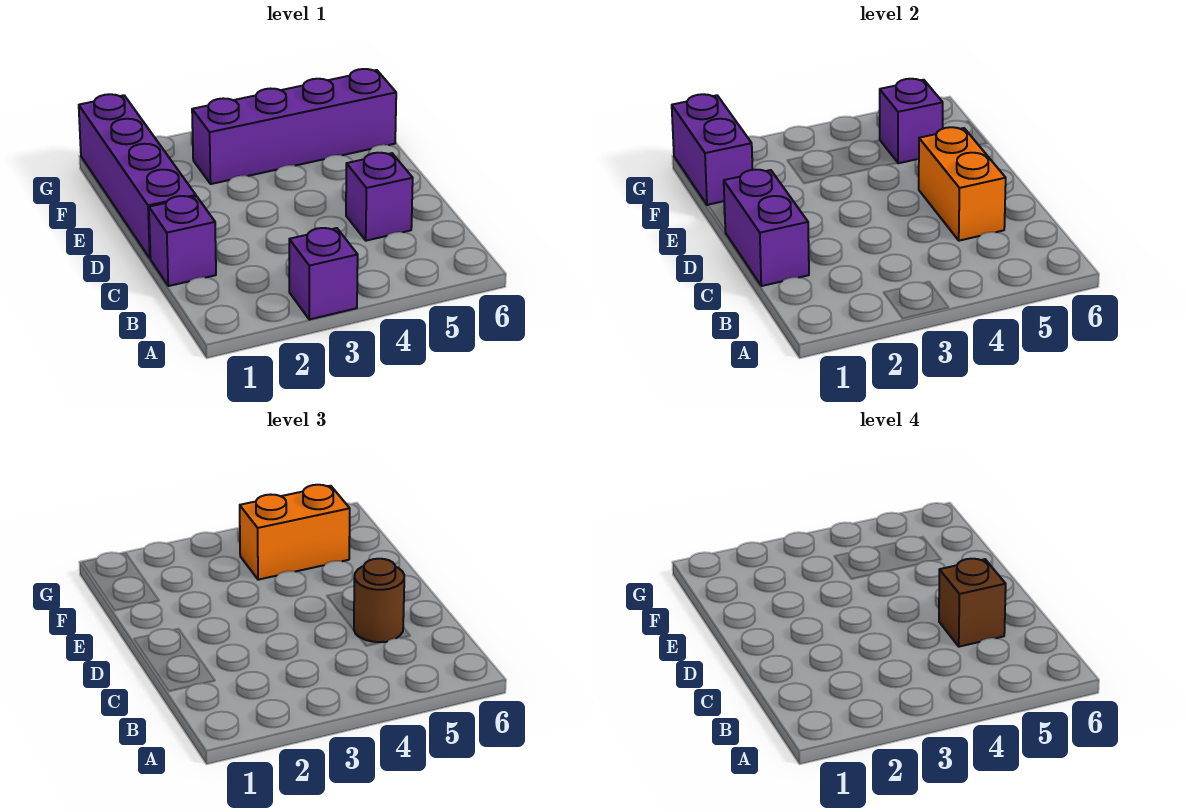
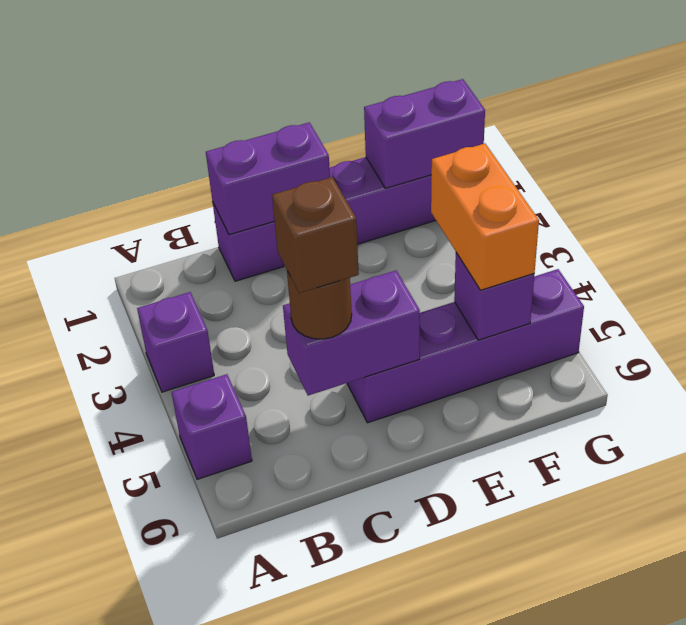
purple brick C5 level 1 -> purple brick A5 level 1
orange brick C5:D5 level 2 -> purple brick C5:D5 level 2
purple brick F3:F6 level 1 -> purple brick D5:G5 level 1

